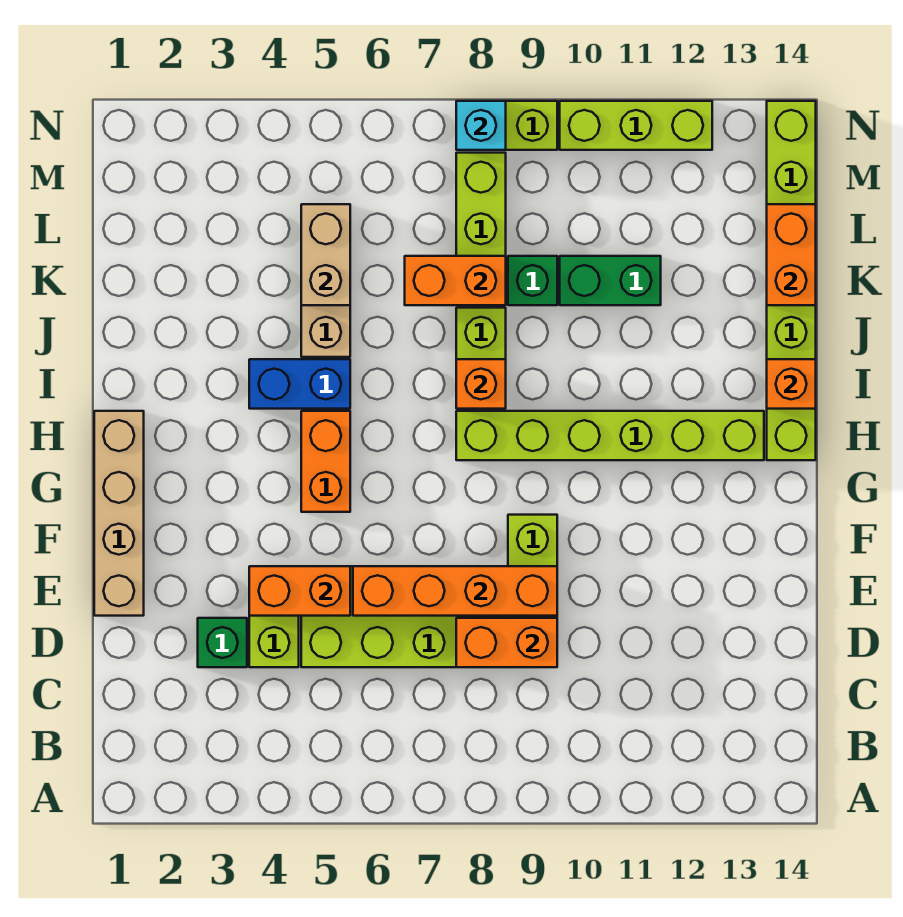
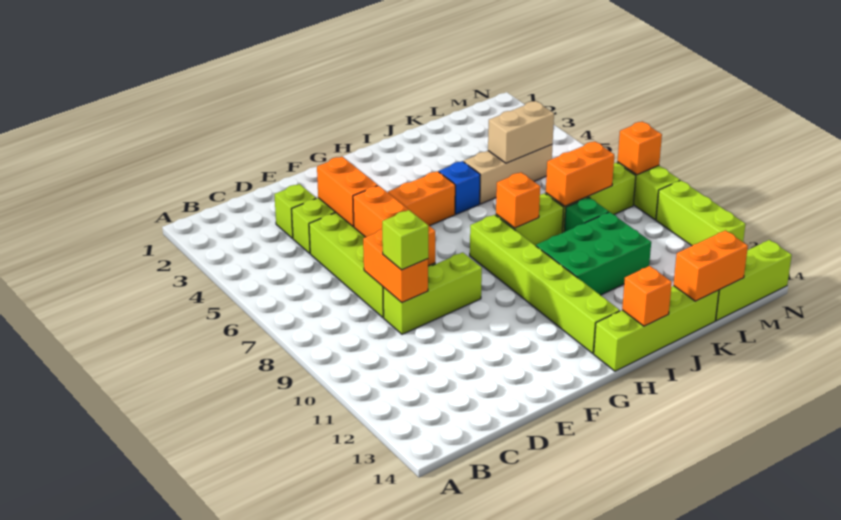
green brick D3 level 1 -> lime brick D3 level 1
none -> lime brick D9 level 3
tan brick E1:H1 level 1 -> none
orange brick E6:E9 level 2 -> orange brick E6:E8 level 2
blue brick I4:I5 level 1 -> blue brick I5 level 1
orange brick K7:K8 level 2 -> orange brick K8:L8 level 2
green brick K10:K11 level 1 -> green brick I10:K11 level 1
cyan brick N8 level 2 -> orange brick N8 level 2

